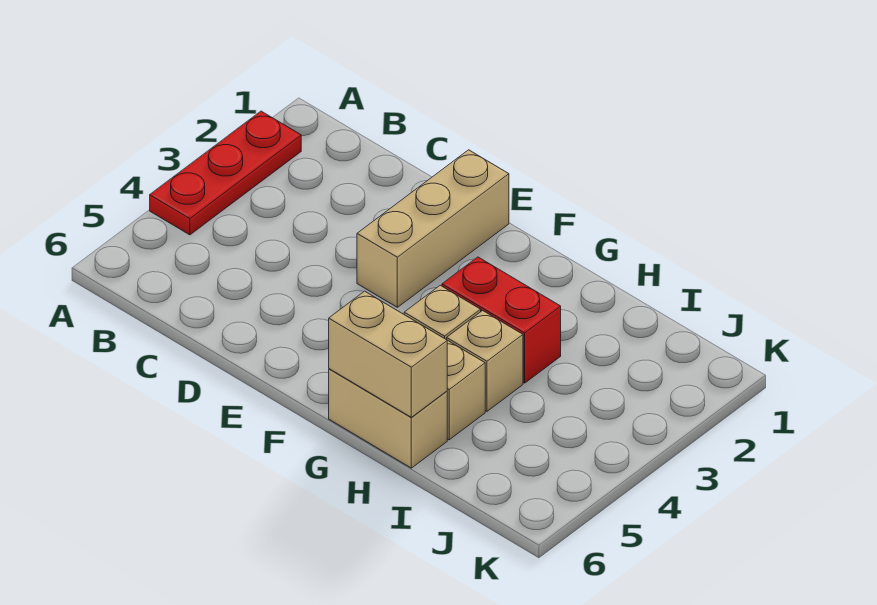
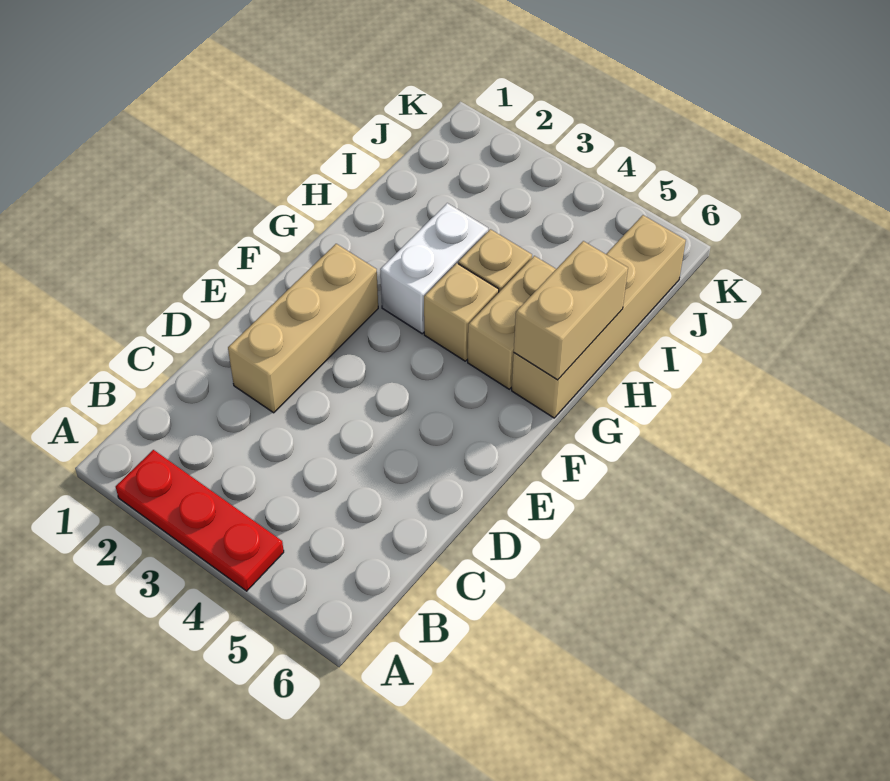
tan brick E1:E3 level 1 -> tan brick D2:F2 level 1
red brick G3:H3 level 1 -> white brick G3:H3 level 1
tan brick G6:H6 level 1 -> tan brick G6:J6 level 1

